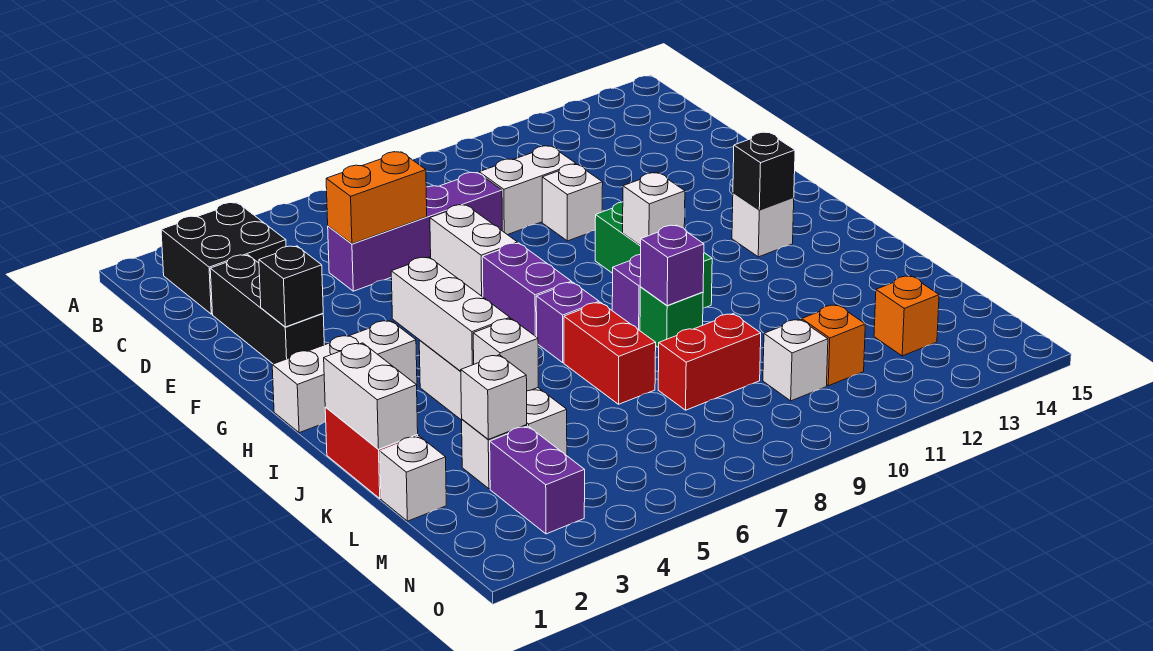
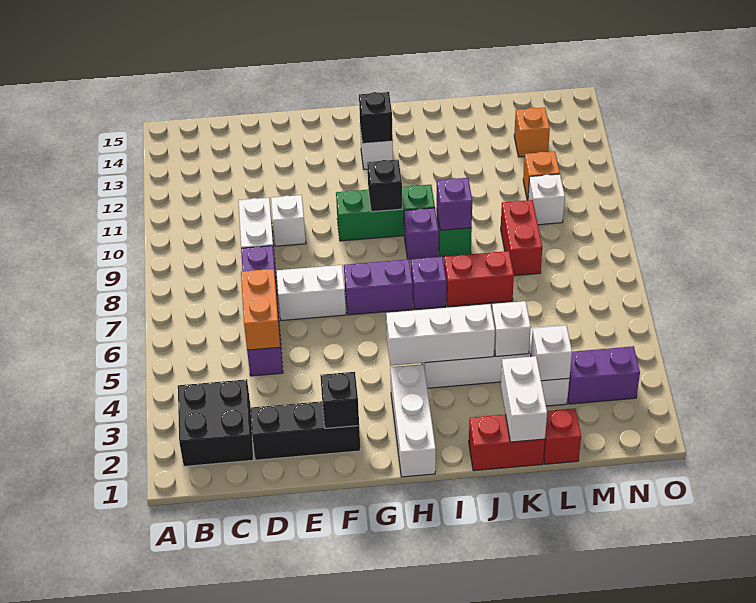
white brick H10 level 2 -> black brick H10 level 2
white brick J1:K1 level 2 -> white brick K1:K2 level 2
white brick L1 level 1 -> red brick L1 level 1

